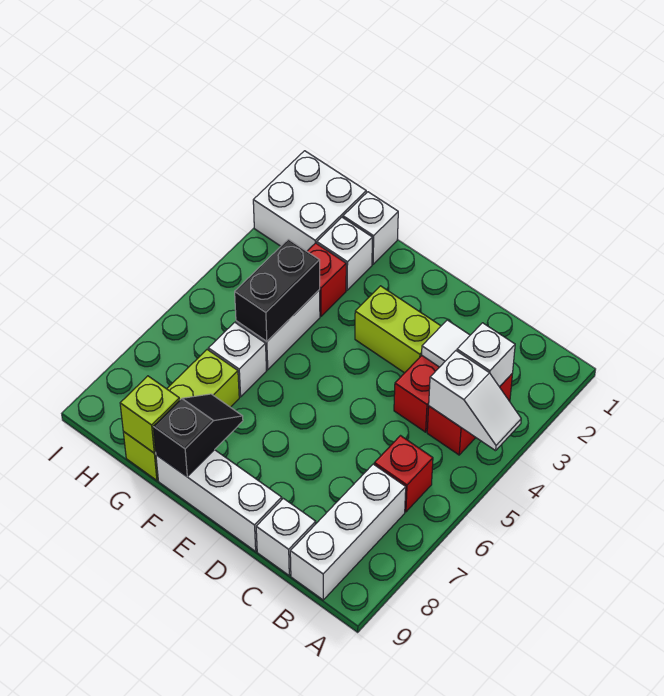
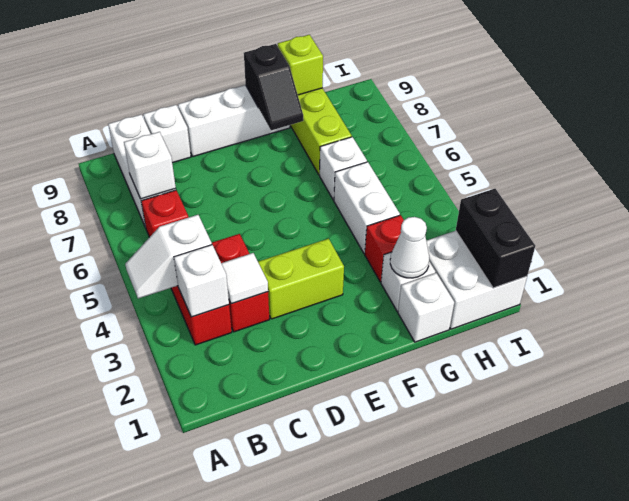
none -> white brick B7 level 2
none -> white cone G2 level 2
black brick G4:G5 level 2 -> black brick I1:I2 level 2

